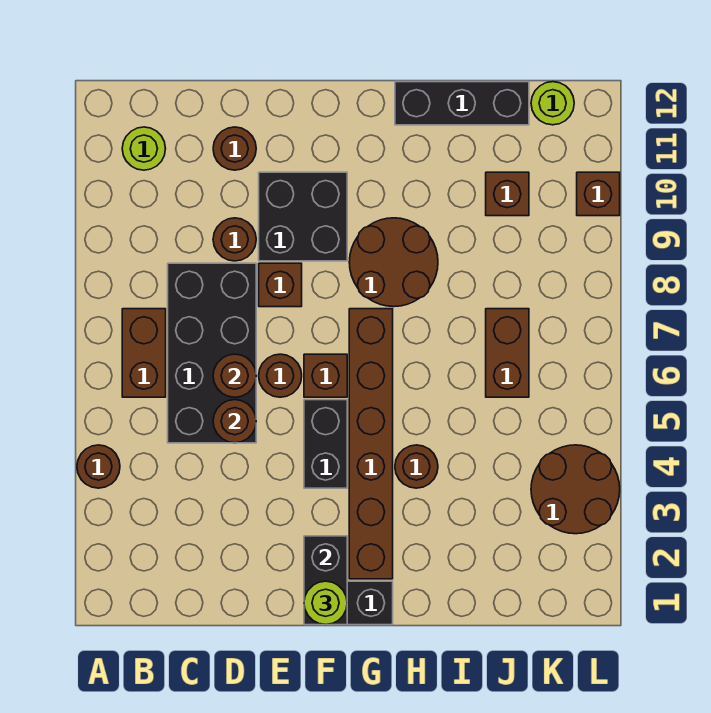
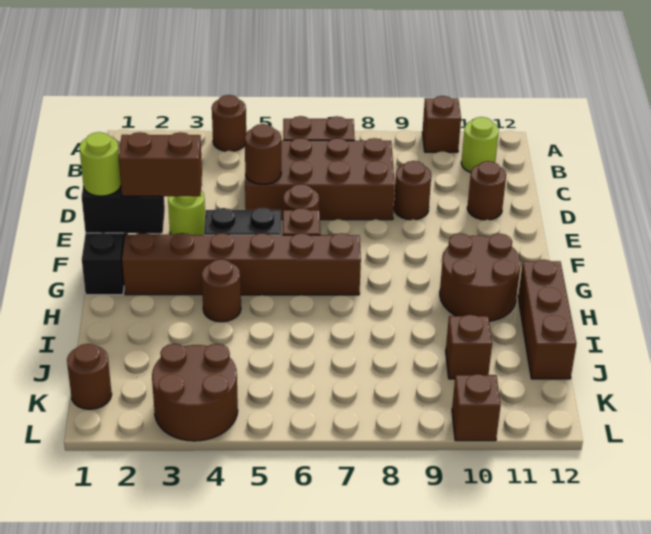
black brick C5:D8 level 1 -> brown brick C5:D8 level 1
brown round brick D6 level 2 -> brown round brick K1 level 1
brown brick E8 level 1 -> brown brick A10 level 1
black brick E9:F10 level 1 -> none
brown round brick G8:H9 level 1 -> brown round brick G10:H11 level 1
black brick H12:J12 level 1 -> brown brick H12:J12 level 1
brown brick J6:J7 level 1 -> brown brick F2:F3 level 3
lime round brick K12 level 1 -> lime round brick E3 level 1

